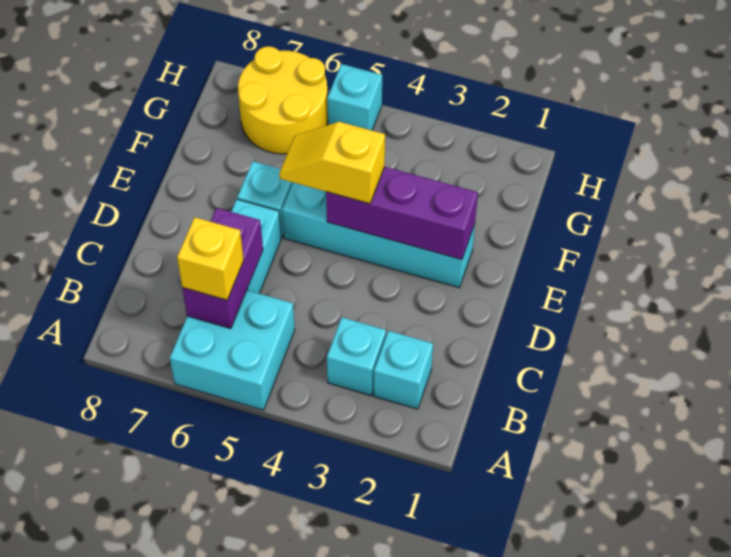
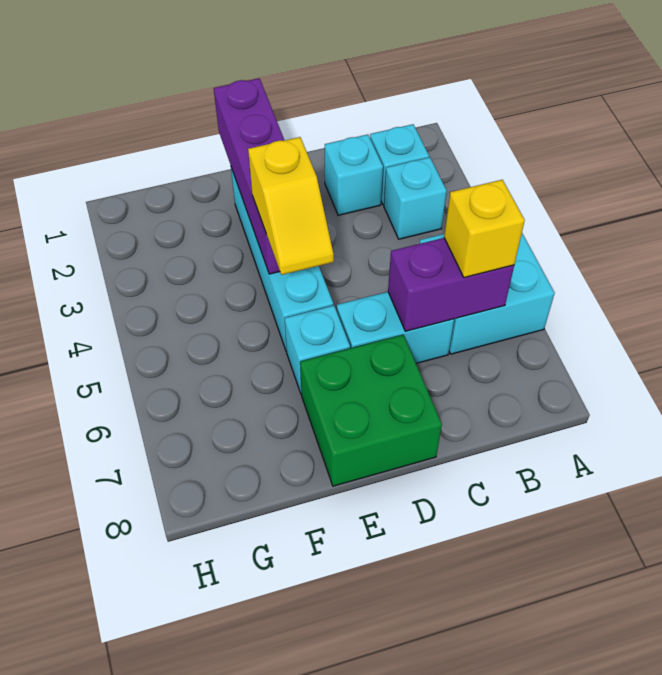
none -> green brick D7:E8 level 1
purple brick E2:E4 level 2 -> purple brick E1:E4 level 2
yellow round brick G6:H7 level 1 -> none
cyan brick H5 level 1 -> cyan brick C2 level 1

